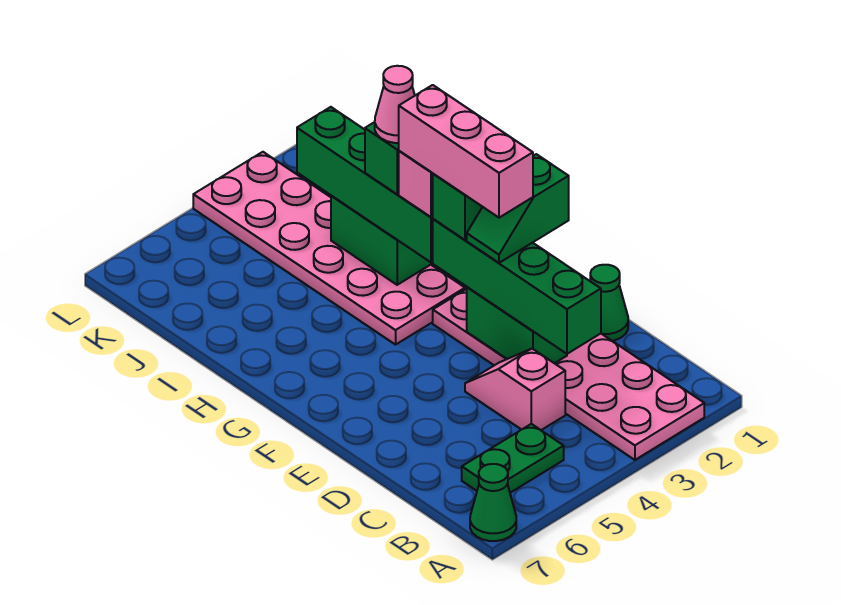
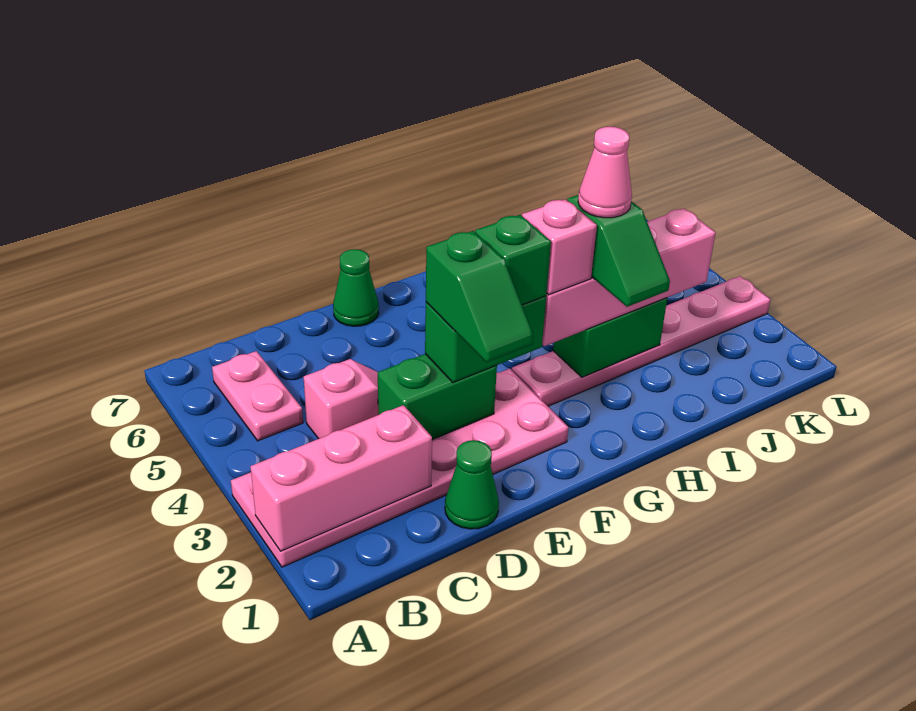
green cone A7 level 1 -> green cone E7 level 1
green plate B5:B6 level 1 -> pink plate B5:B6 level 1
green brick C3:F3 level 3 -> green brick E3:F3 level 3
green slope E2:E3 level 4 top 2 -> green slope E2:E3 level 4 top 3
pink brick E3:G3 level 5 -> pink brick A2:C2 level 2
pink plate G3:L4 level 1 -> pink plate G3:L3 level 1
green brick G3:J3 level 3 -> pink brick G3:J3 level 3

